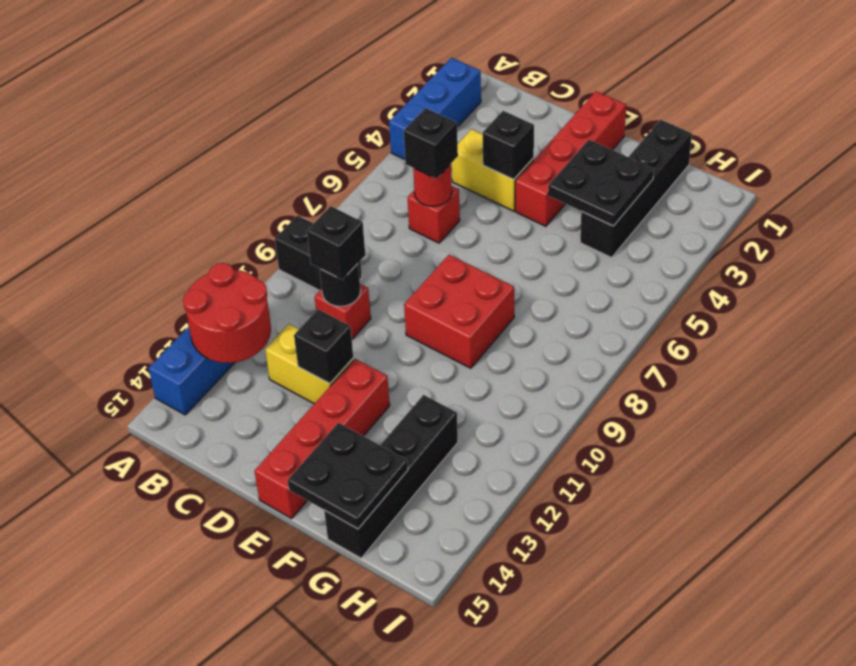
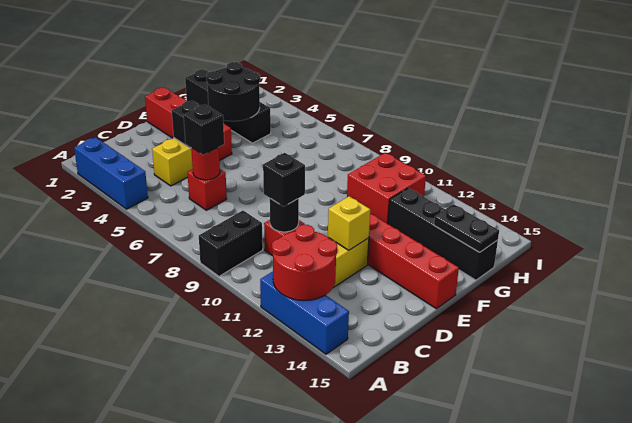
black brick D12 level 2 -> yellow brick D12 level 2
red brick E8:F9 level 1 -> red brick G10:H11 level 1
black plate F3:G4 level 2 -> black round brick F3:G4 level 2
black plate F14:G15 level 2 -> black plate G14:G15 level 2

